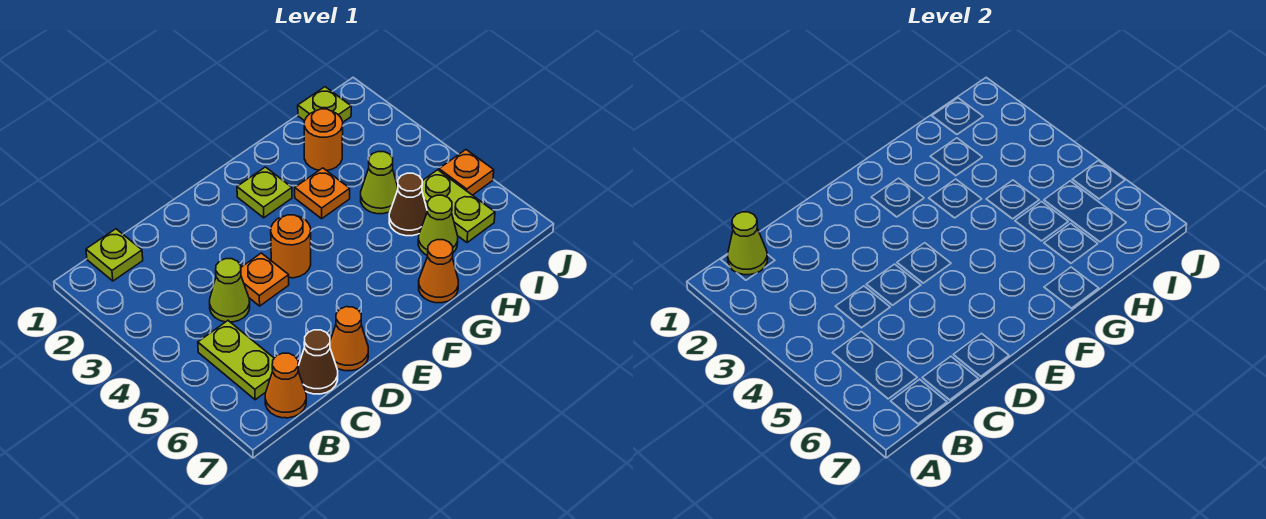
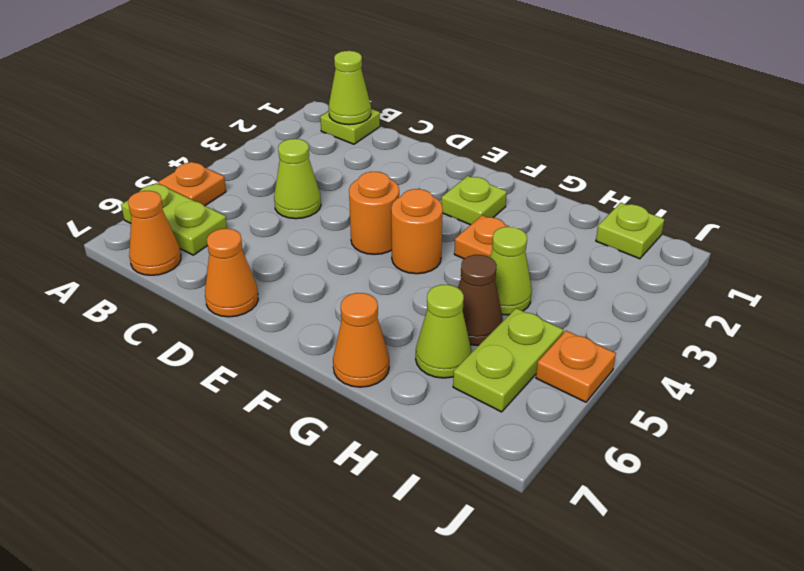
lime plate B5:B6 level 1 -> lime plate A6:B6 level 1
brown cone C7 level 1 -> none
orange plate D4 level 1 -> orange plate A5 level 1
orange round brick H2 level 1 -> orange round brick F4 level 1

